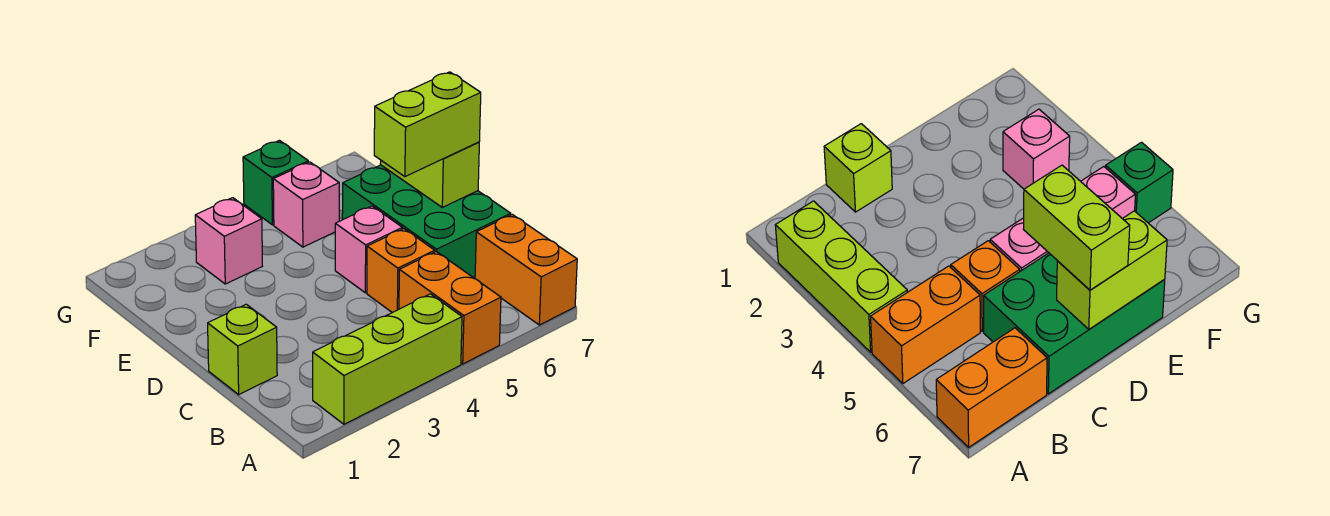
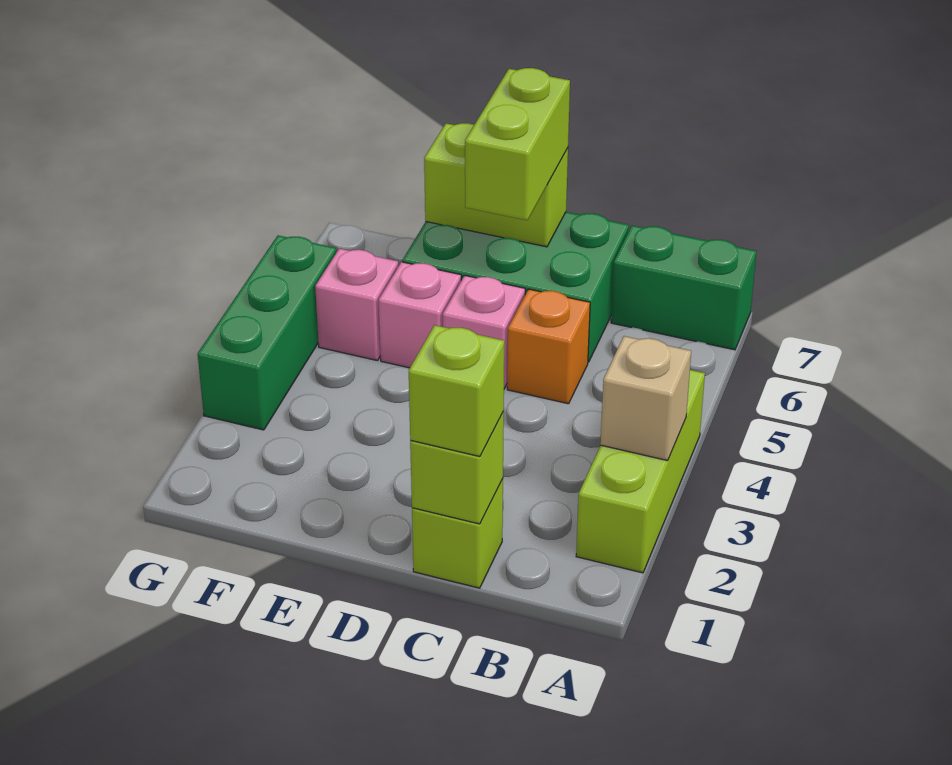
none -> tan brick A3 level 2
orange brick A5:B5 level 1 -> none
orange brick A7:B7 level 1 -> green brick A7:B7 level 1
none -> lime brick C1 level 2
none -> lime brick C1 level 3
pink brick F3 level 1 -> pink brick E5 level 1
green brick G5 level 1 -> green brick G3:G5 level 1

